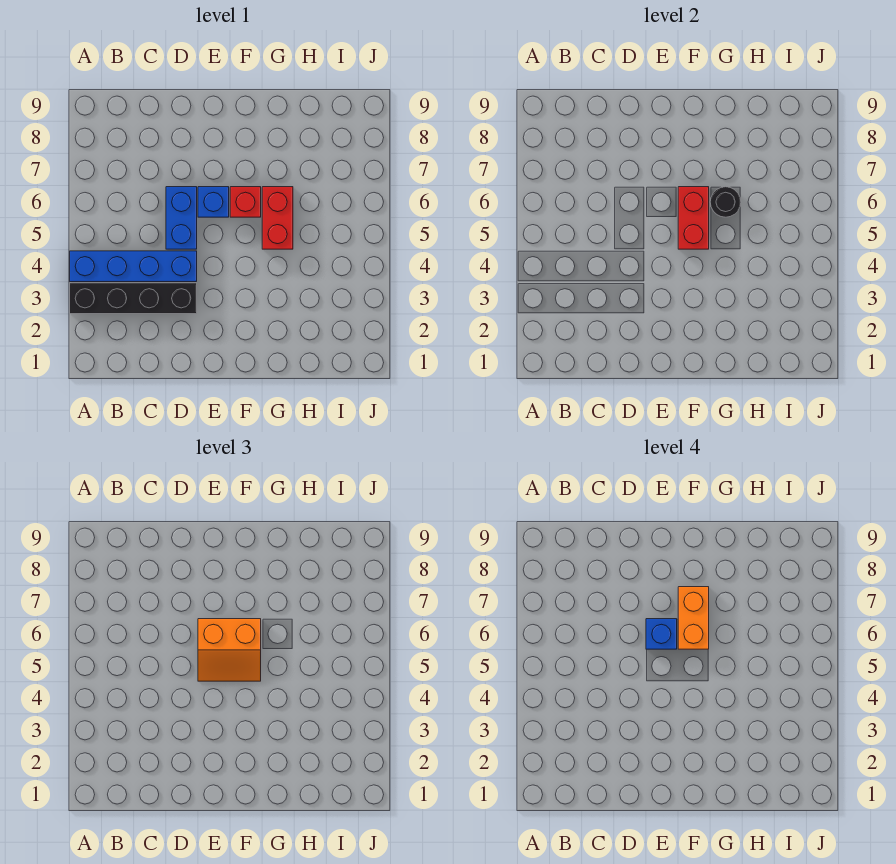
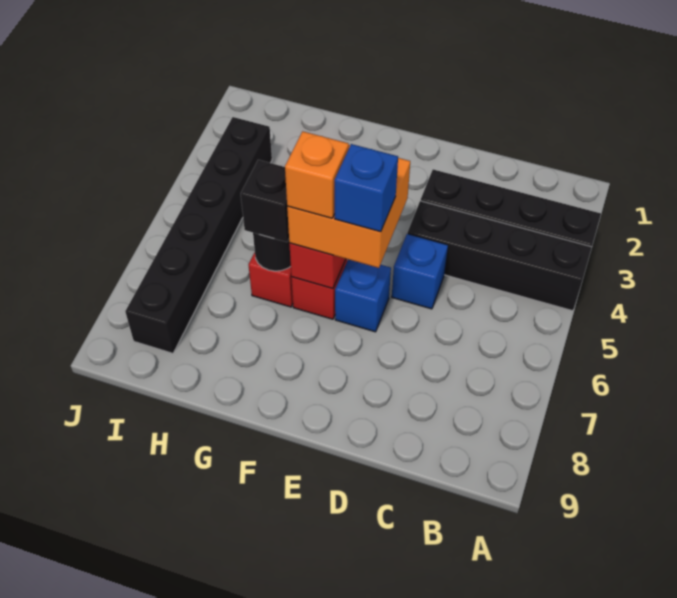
blue brick A4:D4 level 1 -> black brick A4:D4 level 1
blue brick D5:D6 level 1 -> blue brick D5 level 1
orange slope E5:F6 level 3 top 6 -> orange brick E5:F6 level 3
orange brick F6:F7 level 4 -> orange brick F6 level 4
none -> black brick G6 level 3
none -> black brick I3:I8 level 1

